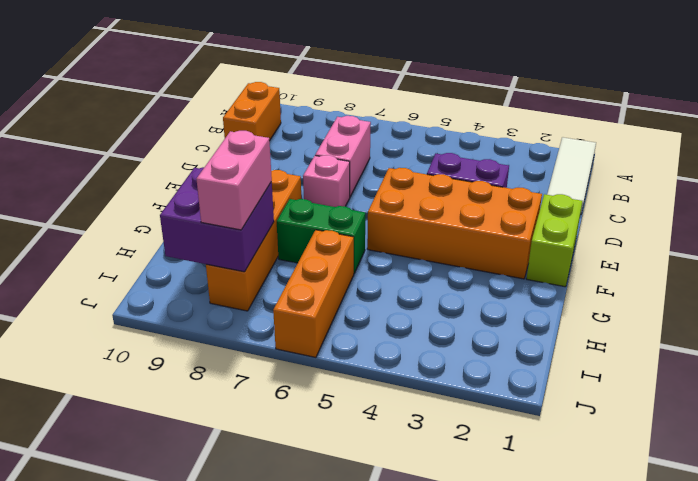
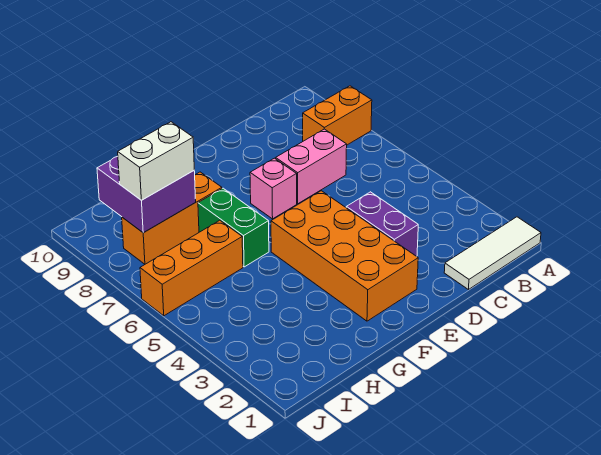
orange brick B10:C10 level 1 -> orange brick A8:B8 level 1
lime brick E1:F1 level 1 -> none
orange brick F8:I8 level 1 -> orange brick G8:I8 level 1
pink brick H8:I8 level 3 -> white brick H8:I8 level 3

